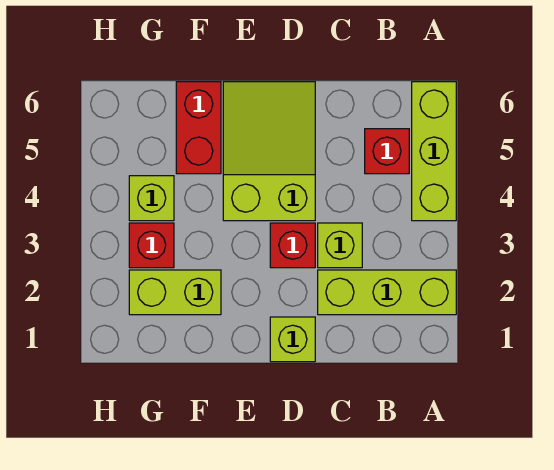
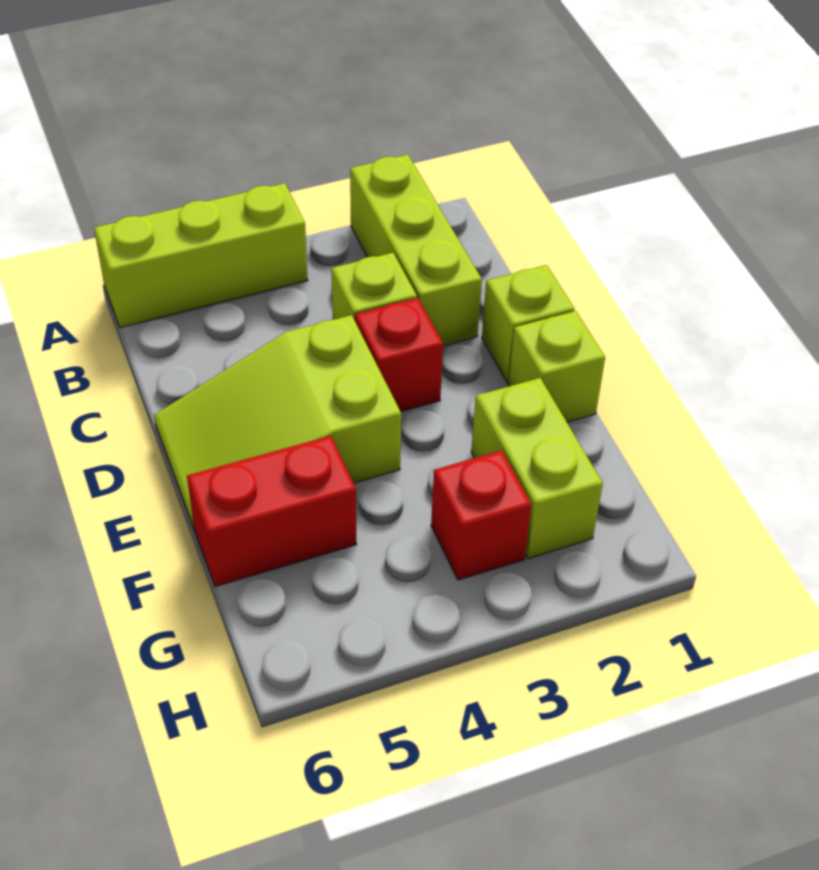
red brick B5 level 1 -> none
lime brick G4 level 1 -> lime brick E1 level 1

